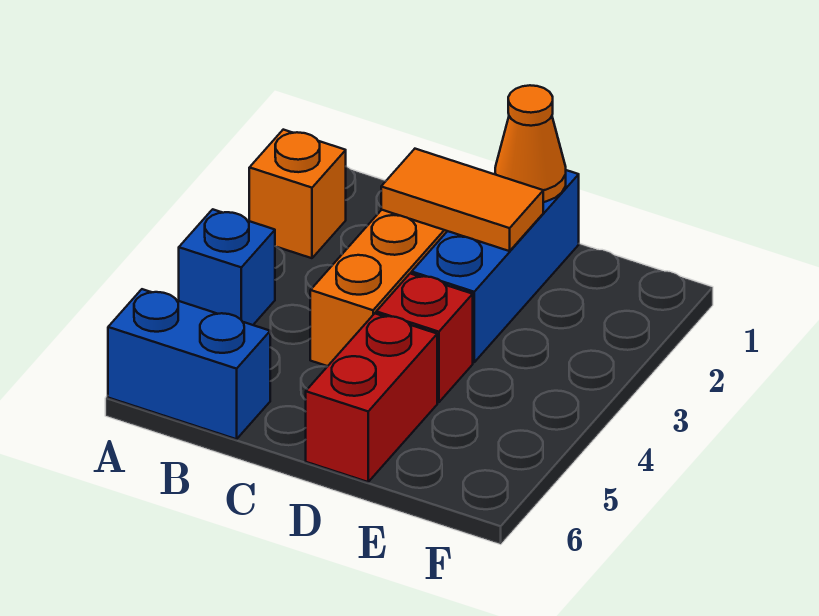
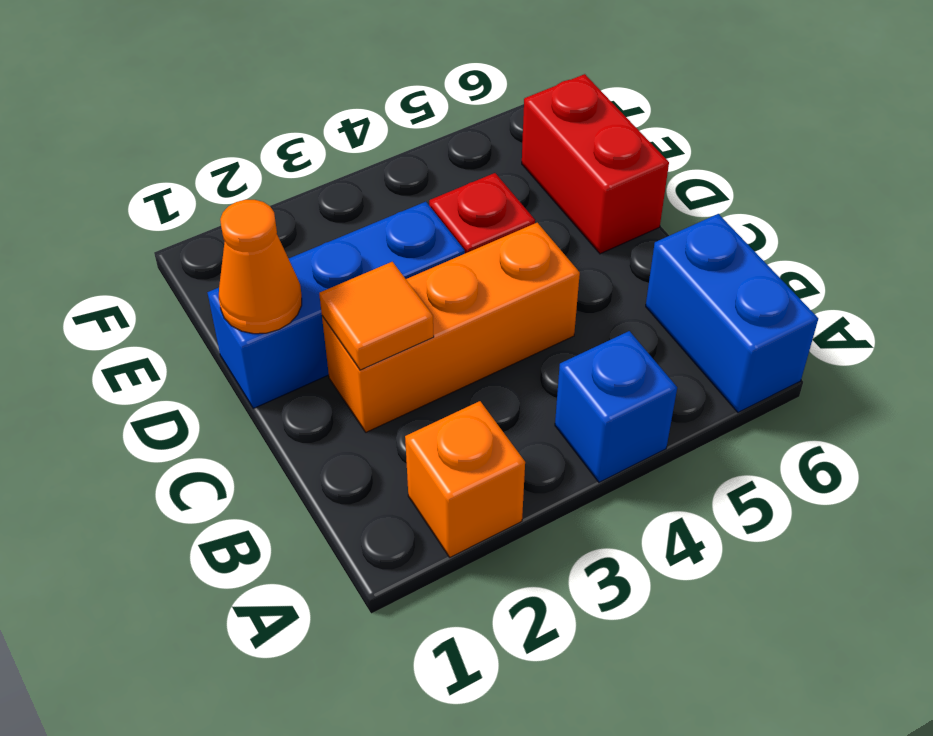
orange tile C2:D2 level 2 -> orange tile C2 level 2
red brick D5:D6 level 1 -> red brick D6:E6 level 1

